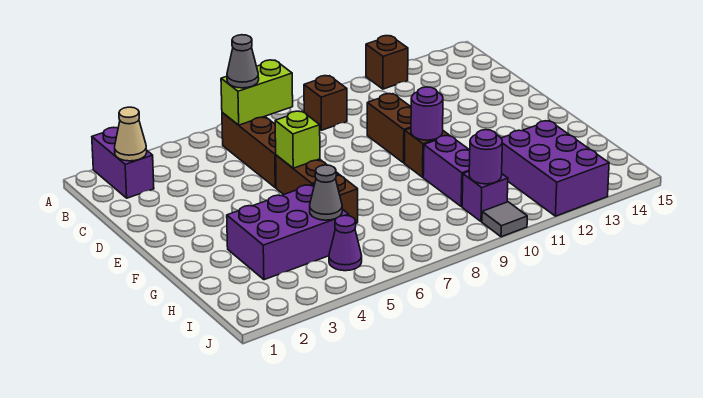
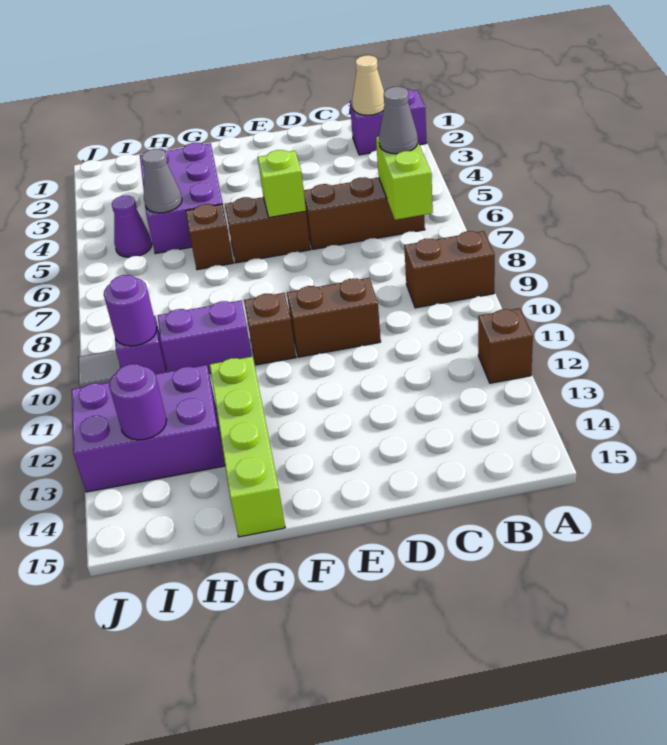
brown brick B9 level 1 -> brown brick A9:B9 level 1
purple round brick F10 level 2 -> purple round brick I13 level 2
none -> lime brick G12:G15 level 1

